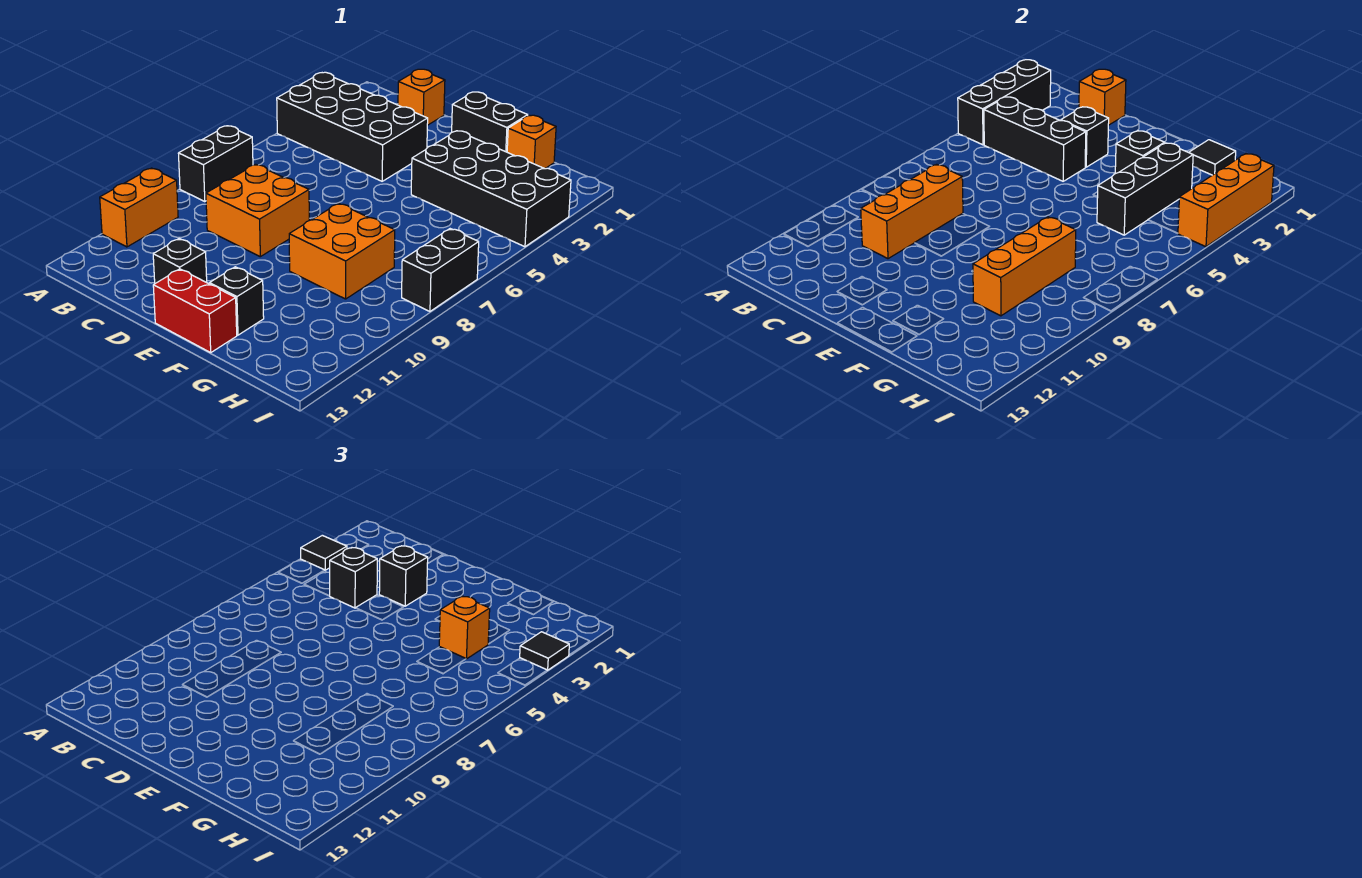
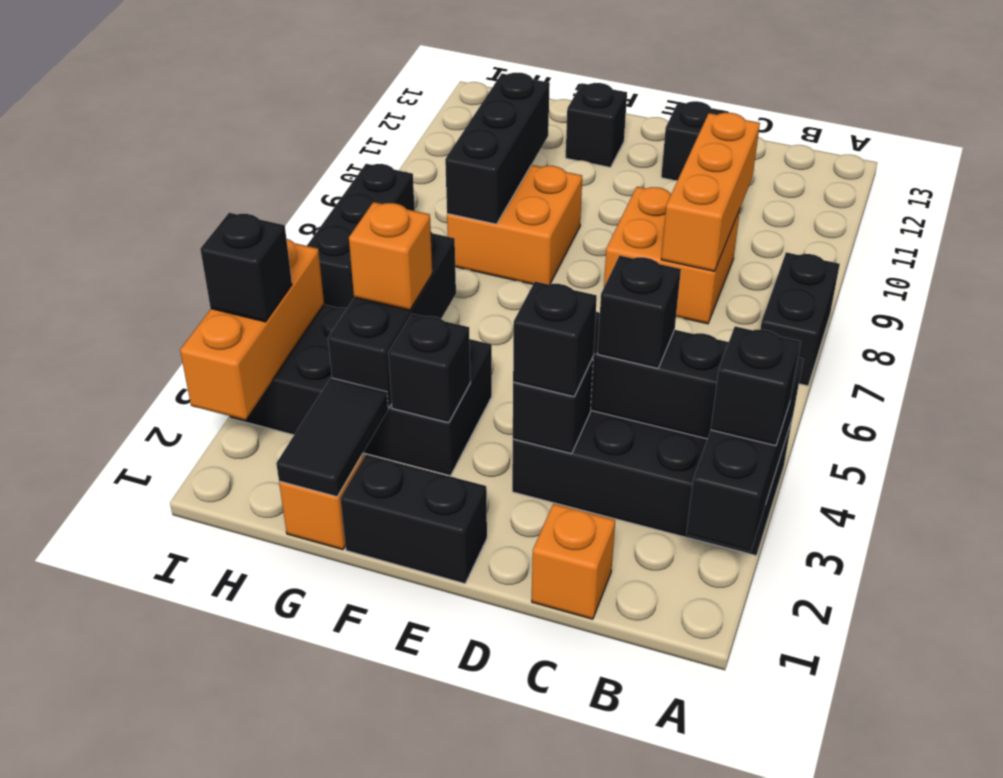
black tile A3 level 3 -> black brick A3 level 3
orange brick A10:A11 level 1 -> none
orange brick C1 level 2 -> none
red brick E13:F13 level 1 -> none
black tile G1 level 2 -> black tile G1:G2 level 2
orange brick G8:G10 level 2 -> black brick G8:G10 level 2
black tile I3 level 3 -> black brick I3 level 3
black brick I7:I8 level 1 -> black brick I6:I8 level 1

